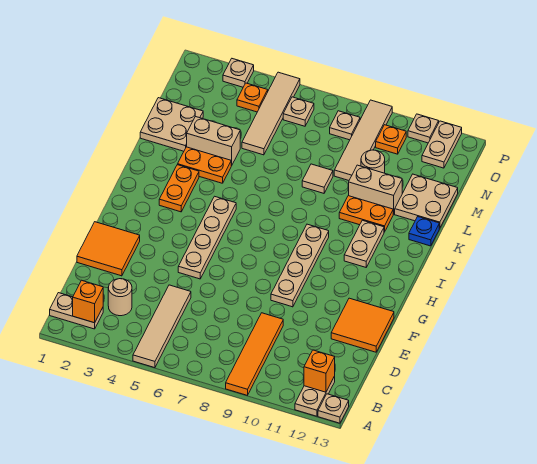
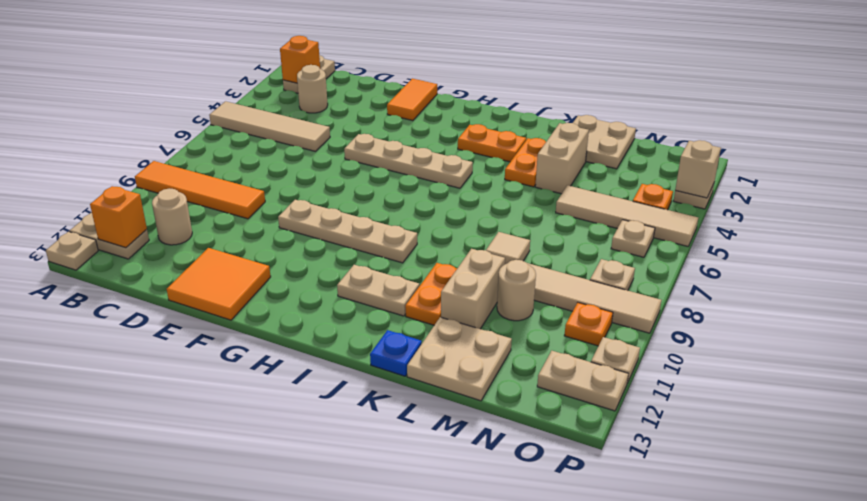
none -> tan round brick C11 level 1
orange tile E1:F2 level 1 -> orange tile F1:F2 level 1
none -> tan brick P3 level 2

